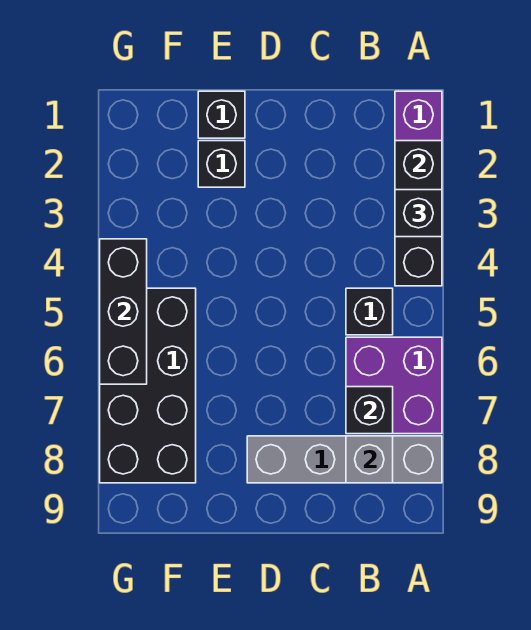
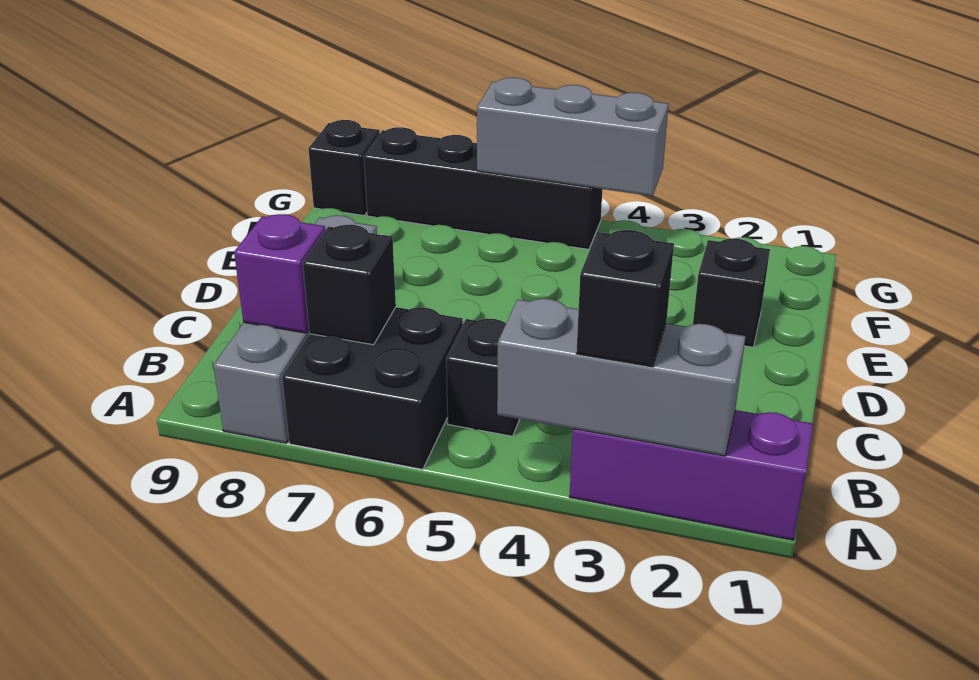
black brick A2:A4 level 2 -> grey brick A2:A4 level 2
purple brick A6:B7 level 1 -> black brick A6:B7 level 1
grey brick B8 level 2 -> purple brick B8 level 2
black brick E1 level 1 -> black brick G9 level 1
black brick F5:G8 level 1 -> black brick G5:G8 level 1
black brick G4:G6 level 2 -> grey brick G4:G6 level 2

